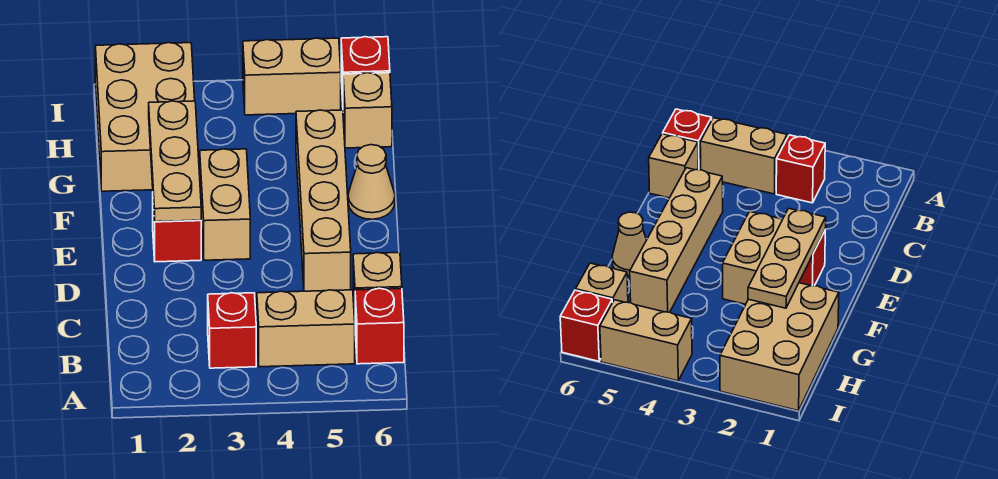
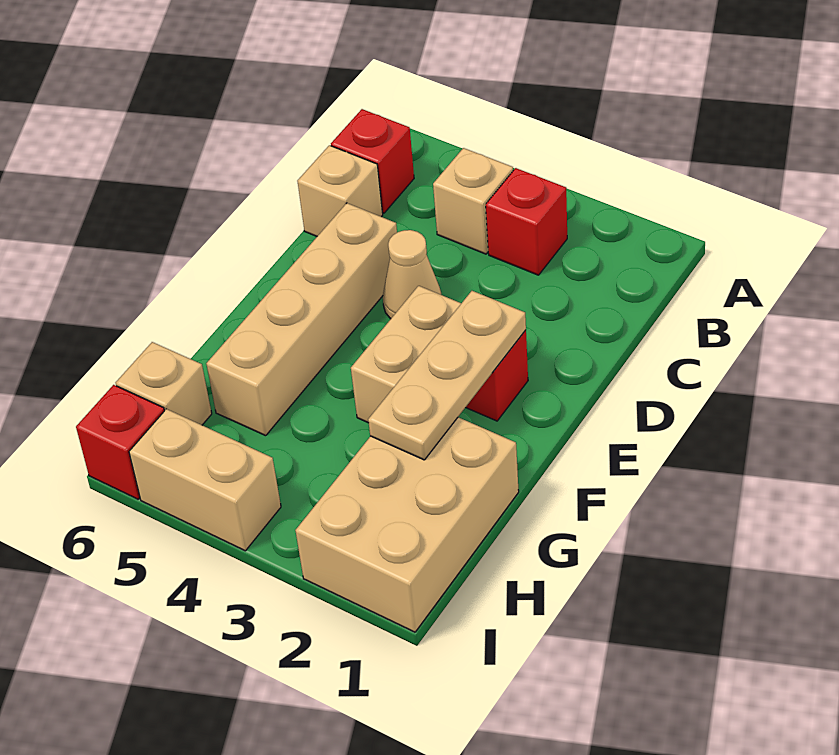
tan brick B4:B5 level 1 -> tan brick B4 level 1
tan cone F6 level 1 -> tan cone D4 level 1

